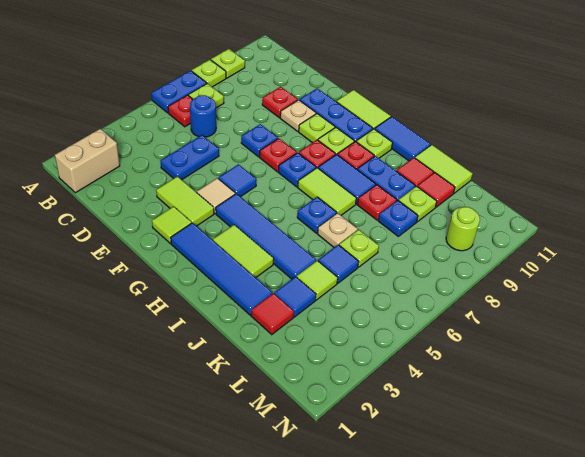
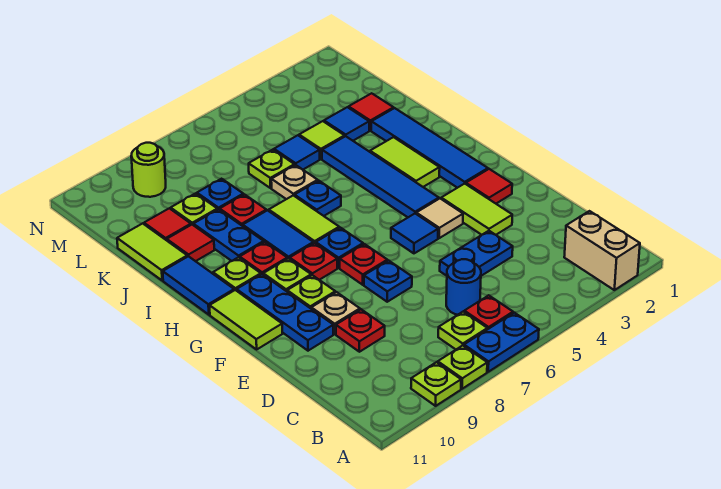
tan brick B1:B2 level 1 -> tan brick A2:B2 level 1
lime tile F2 level 1 -> red tile F2 level 1

